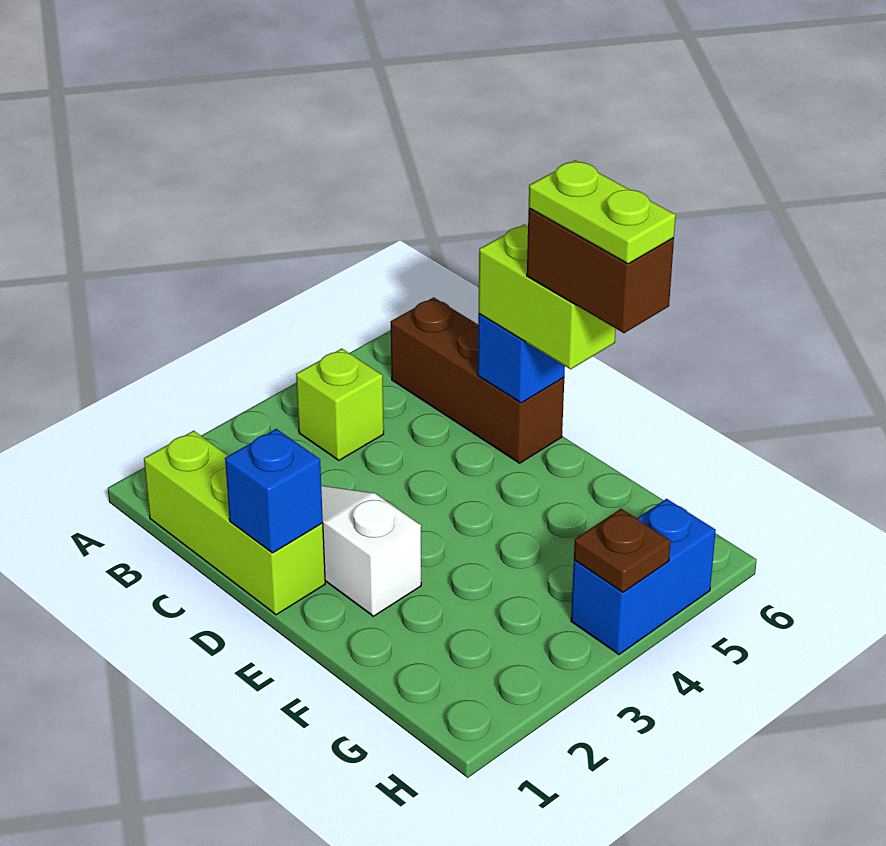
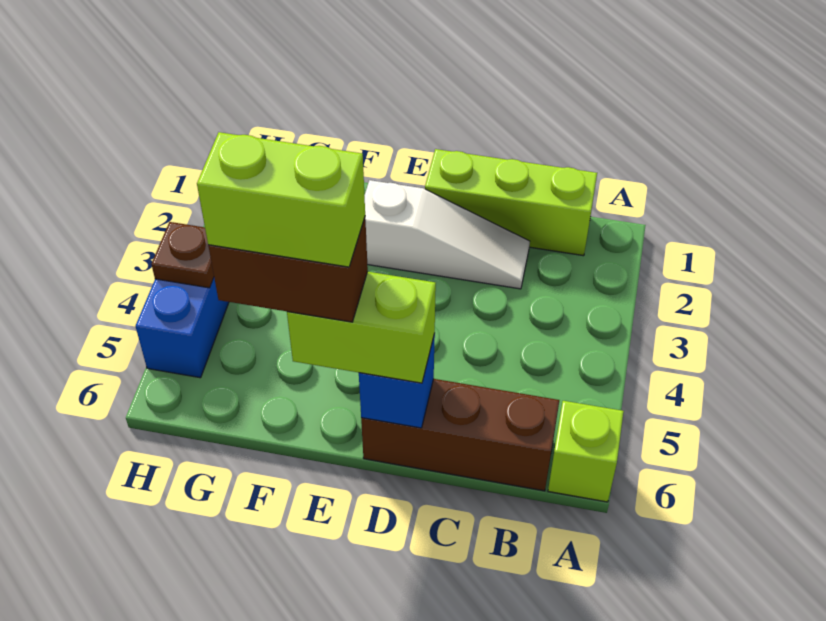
lime brick B4 level 1 -> lime brick A6 level 1
blue brick D1 level 2 -> none
lime plate E6:F6 level 5 -> lime brick E6:F6 level 5

